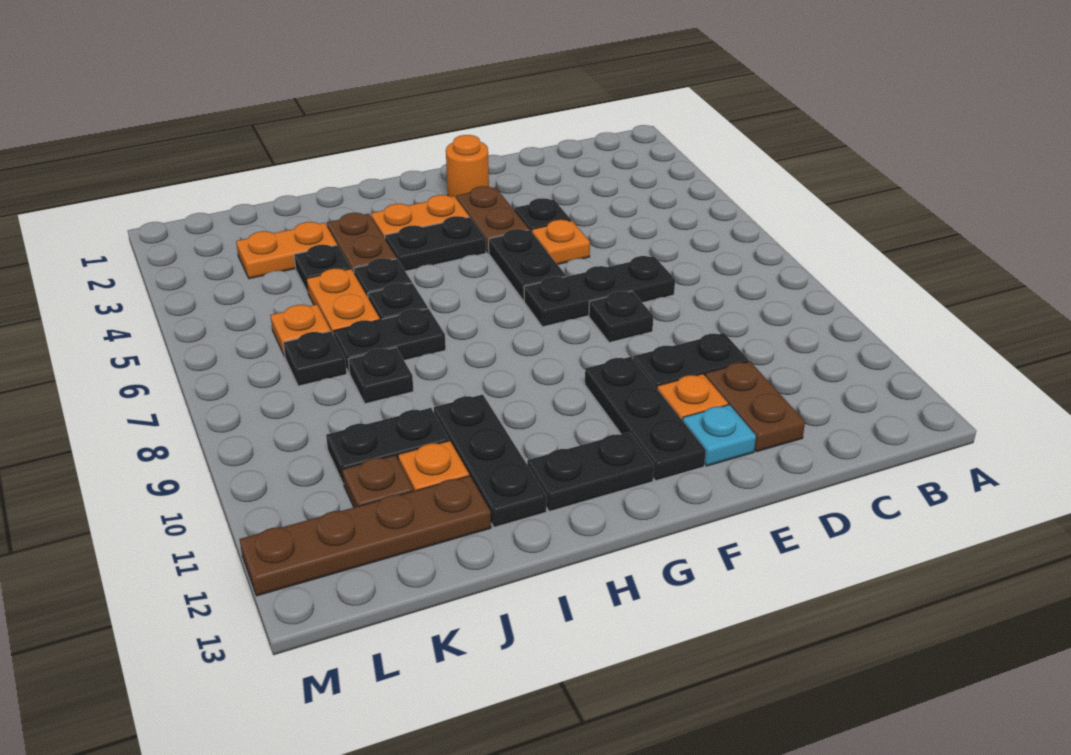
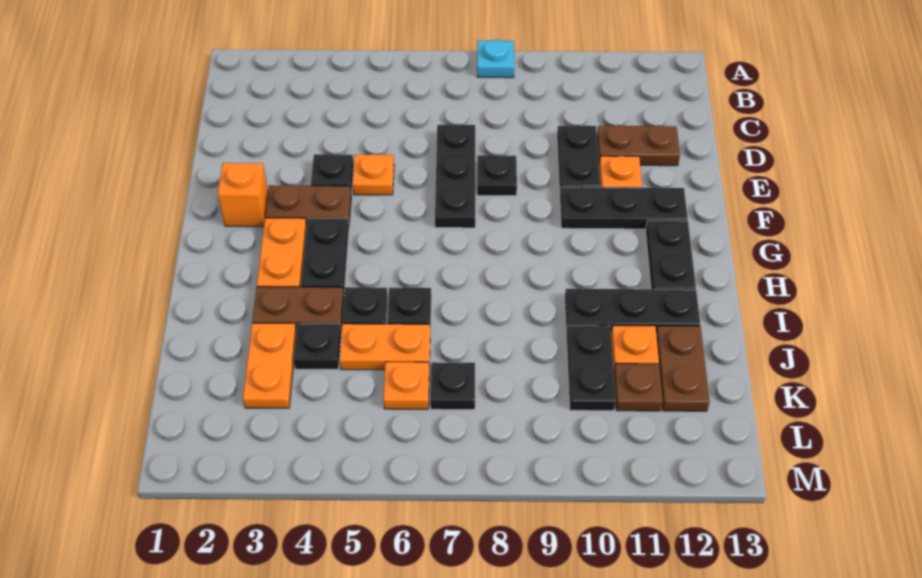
cyan plate E12 level 1 -> cyan plate A8 level 1
orange round brick F2 level 1 -> orange brick F2 level 1
black plate F5:F6 level 1 -> none
black plate I7:J7 level 1 -> none
black plate J8 level 1 -> none
brown plate J12:M12 level 1 -> brown plate J12:K12 level 1

